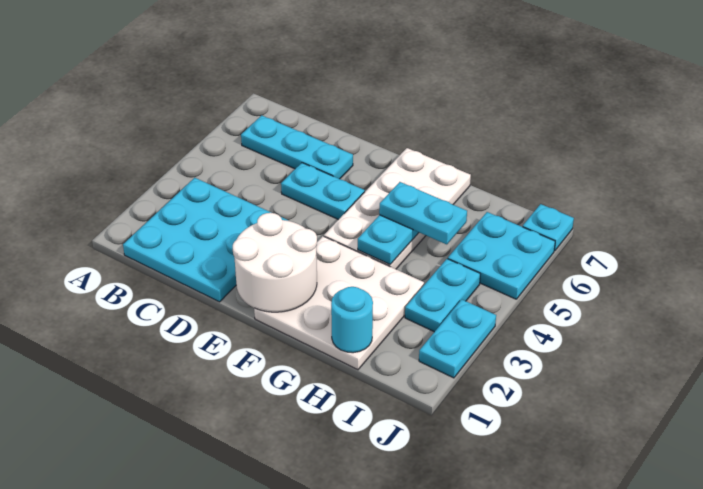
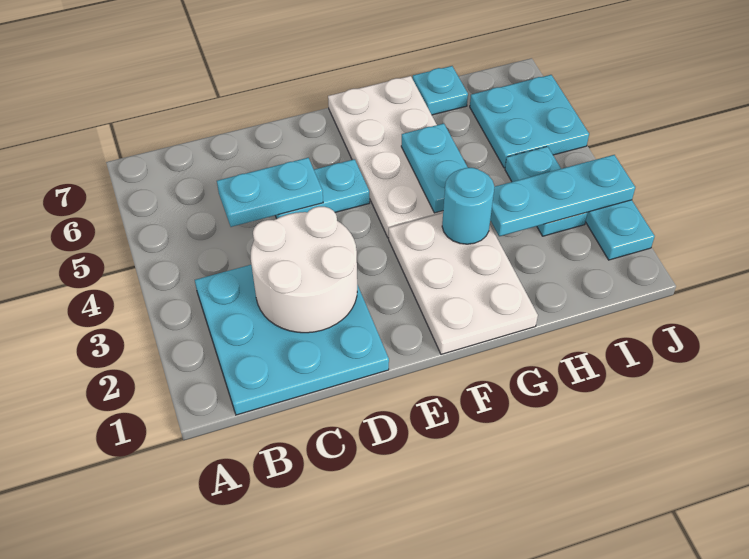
cyan plate B6:D6 level 1 -> cyan plate H3:J3 level 2
white round brick E1:F2 level 2 -> white round brick C2:D3 level 2
white plate F1:H3 level 1 -> white plate F1:G3 level 1
cyan plate G5:H5 level 3 -> cyan plate C5:D5 level 2
cyan round brick H1 level 2 -> cyan round brick G3 level 2
cyan plate J7 level 1 -> cyan plate H7 level 1

